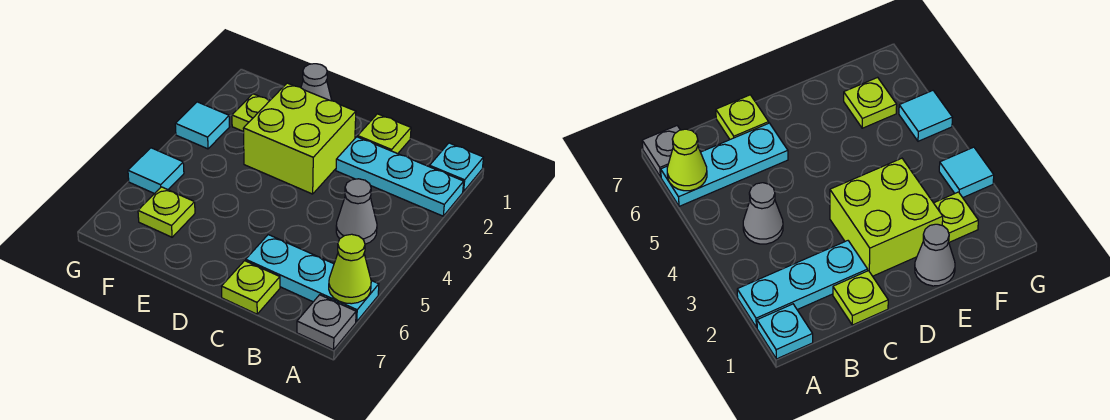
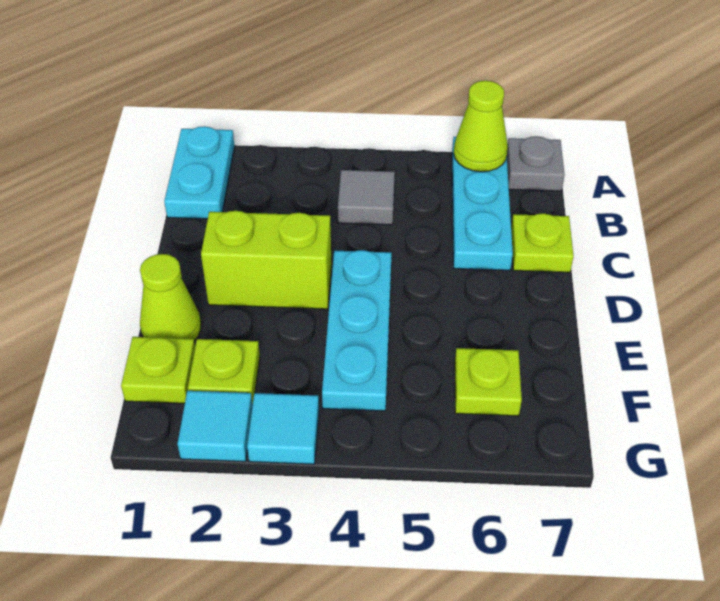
cyan plate A1 level 1 -> cyan plate A1:B1 level 1
cyan plate A2:C2 level 1 -> cyan plate D4:F4 level 1
grey cone B4 level 1 -> grey tile B4 level 1
lime plate C1 level 1 -> lime plate F1 level 1
lime brick D2:E3 level 1 -> lime brick D2:D3 level 1
grey cone E1 level 1 -> lime cone E1 level 1
cyan tile G5 level 1 -> cyan tile G2 level 1

